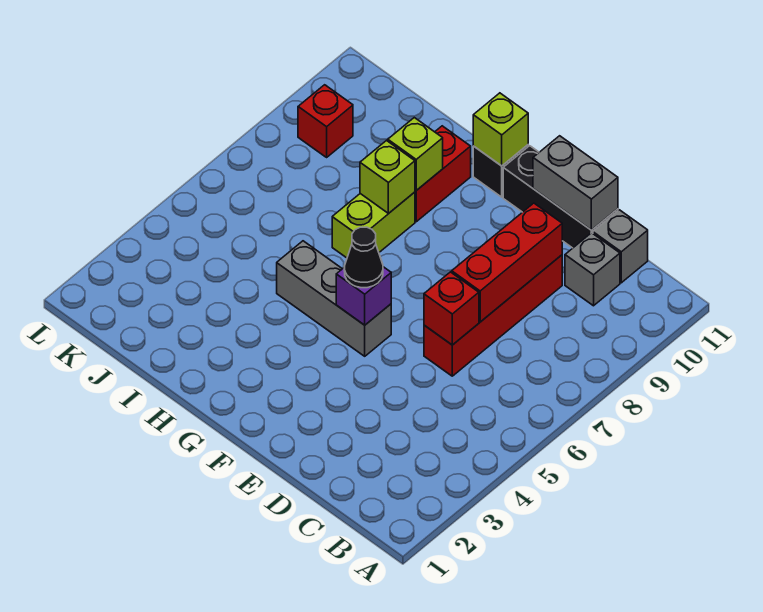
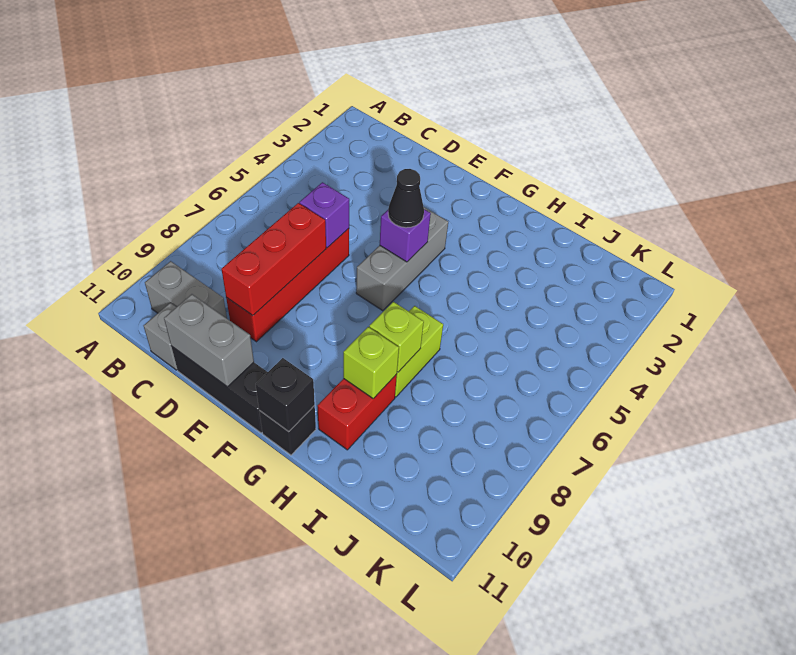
grey brick C10 level 1 -> grey brick B10:C10 level 1
red brick D6 level 2 -> purple brick D6 level 2
grey brick F5:H5 level 1 -> grey brick F4:F6 level 1
lime brick G11 level 2 -> black brick G11 level 2
red brick K9 level 1 -> none

